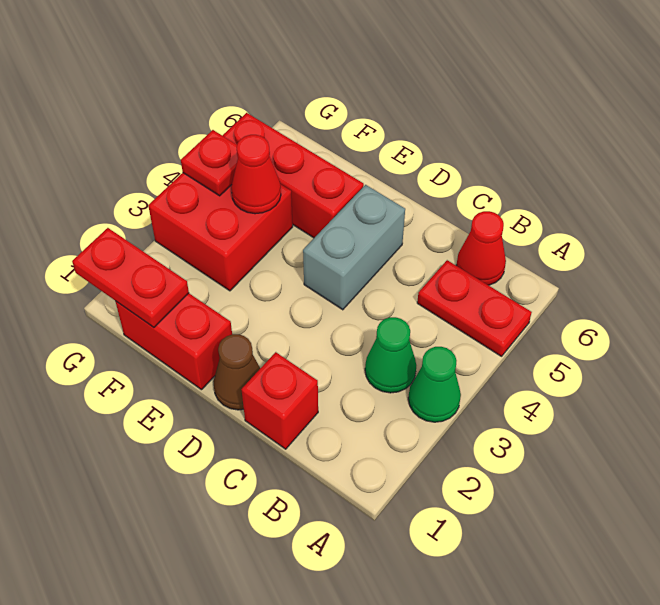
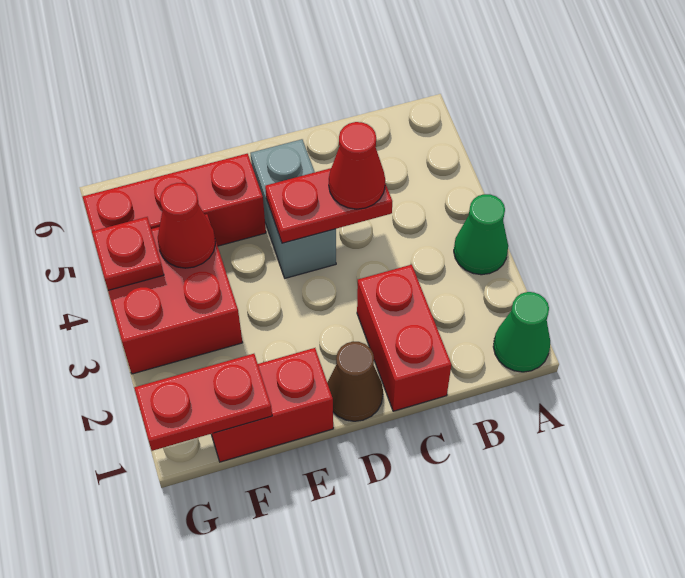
red plate A5:B5 level 1 -> red plate C4:D4 level 2
green cone B3 level 1 -> green cone A1 level 1
red cone B6 level 1 -> red cone C4 level 3
red brick C1 level 1 -> red brick C1:C2 level 1

